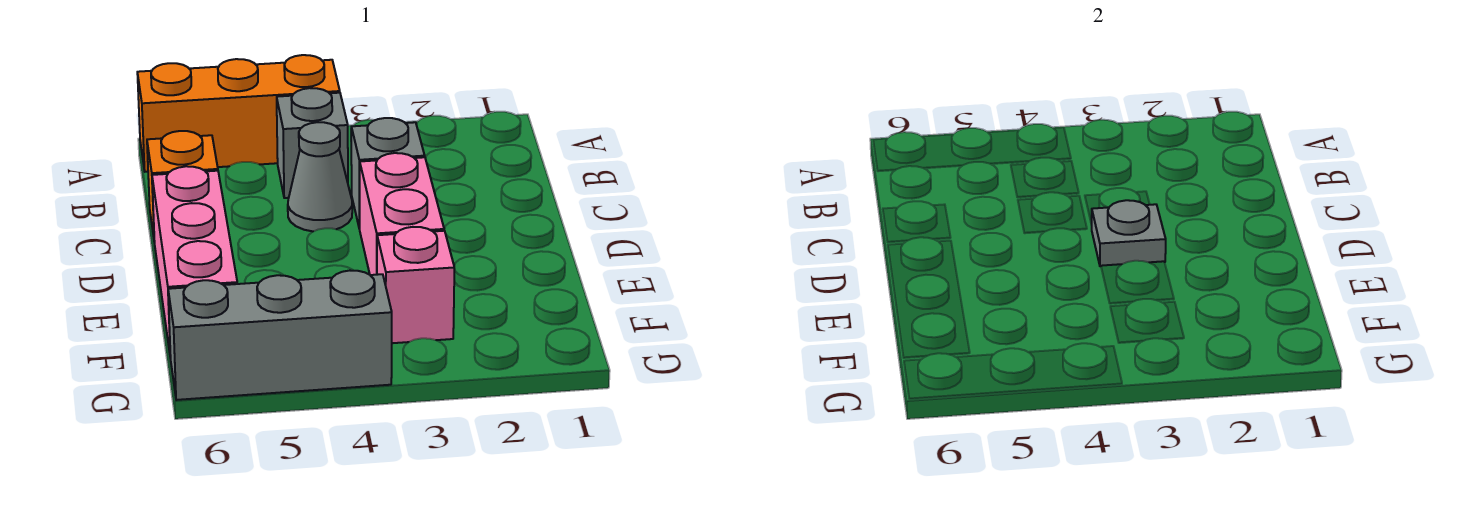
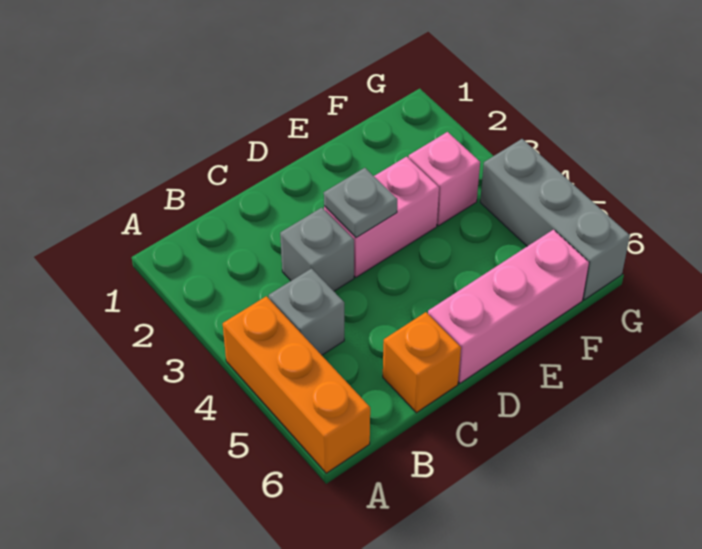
grey cone C4 level 1 -> none

